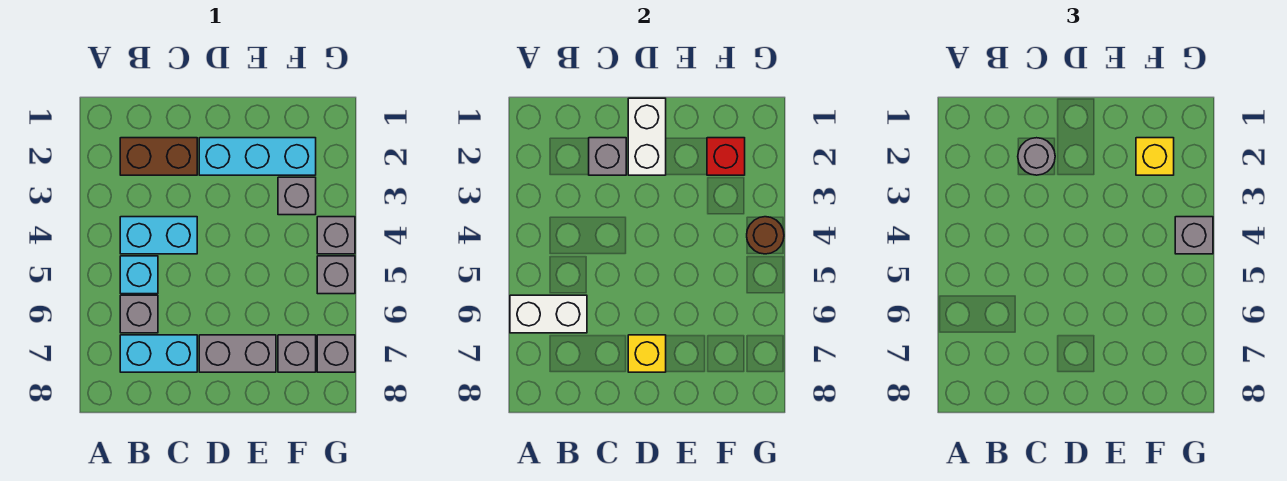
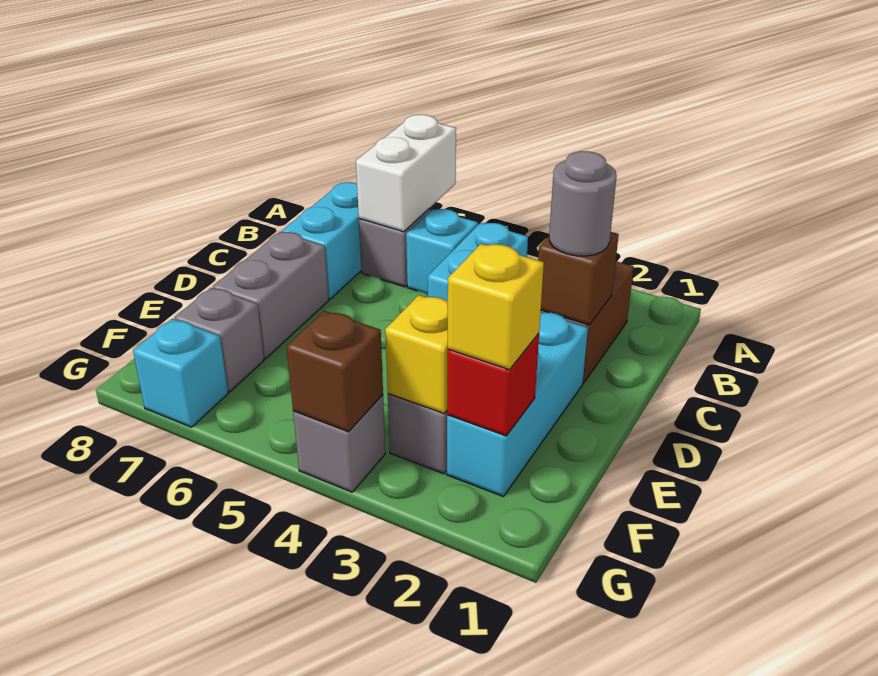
grey brick C2 level 2 -> brown brick C2 level 2
white brick D1:D2 level 2 -> none
yellow brick D7 level 2 -> yellow brick F3 level 2
brown round brick G4 level 2 -> brown brick G4 level 2
grey brick G4 level 3 -> none
grey brick G5 level 1 -> none
grey brick G7 level 1 -> cyan brick G7 level 1

